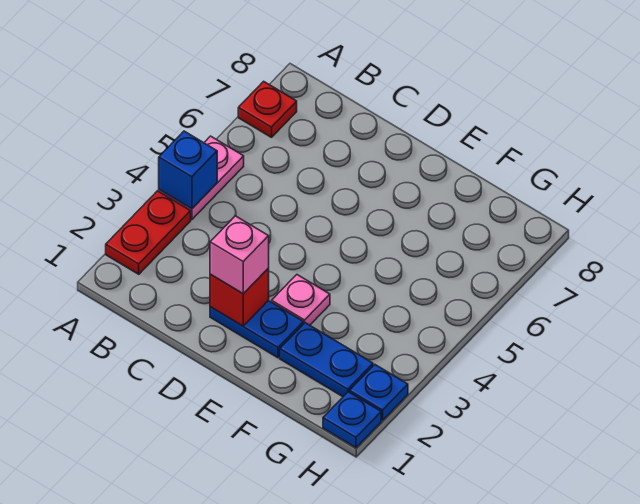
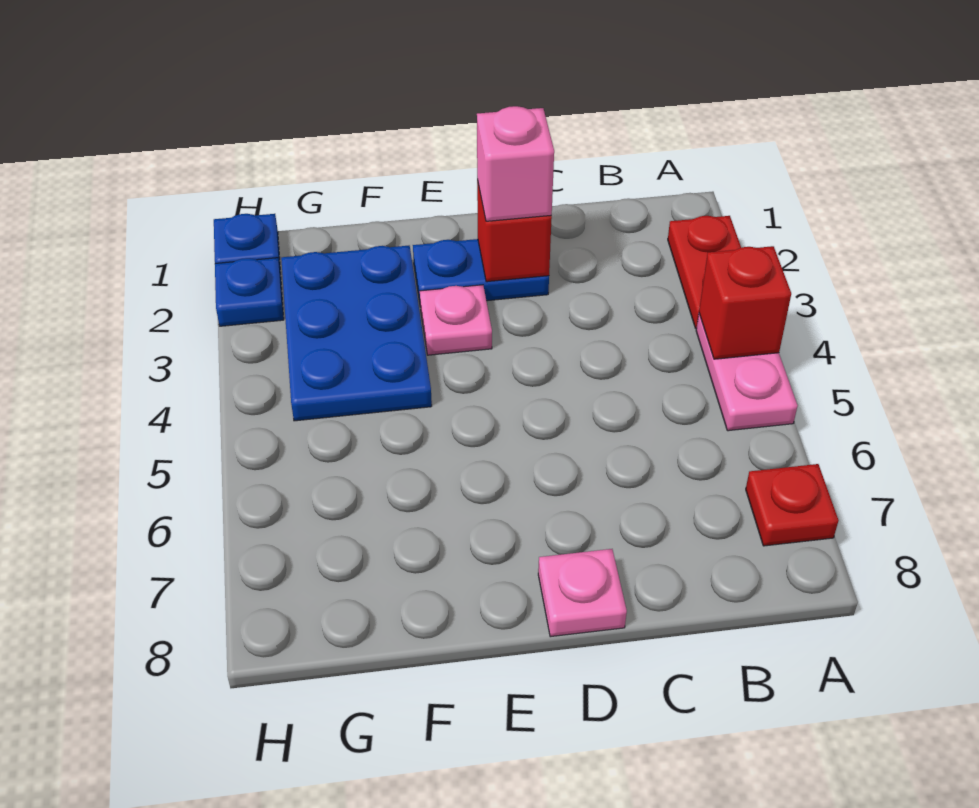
blue brick A4 level 2 -> red brick A4 level 2
none -> pink plate D8 level 1
blue plate F2:G2 level 1 -> blue plate F2:G4 level 1

